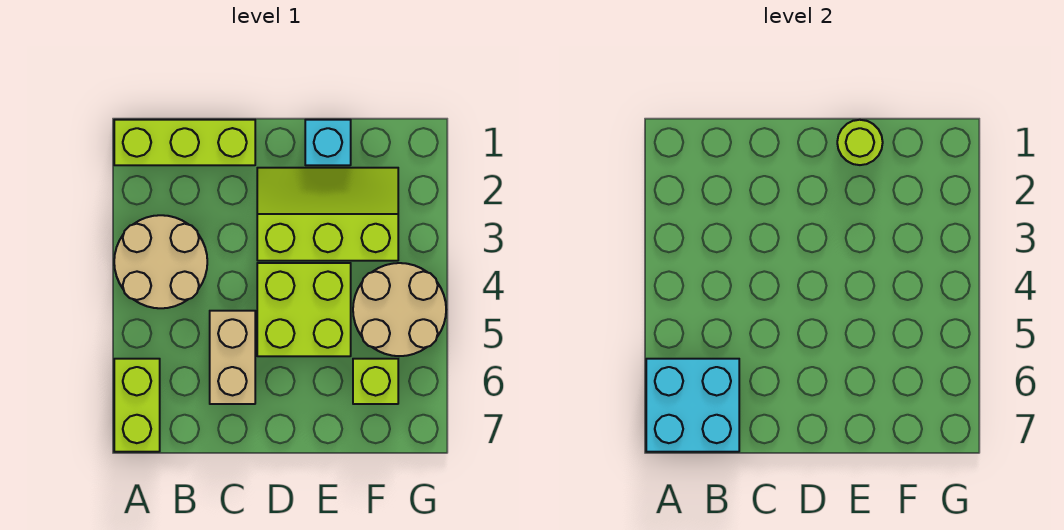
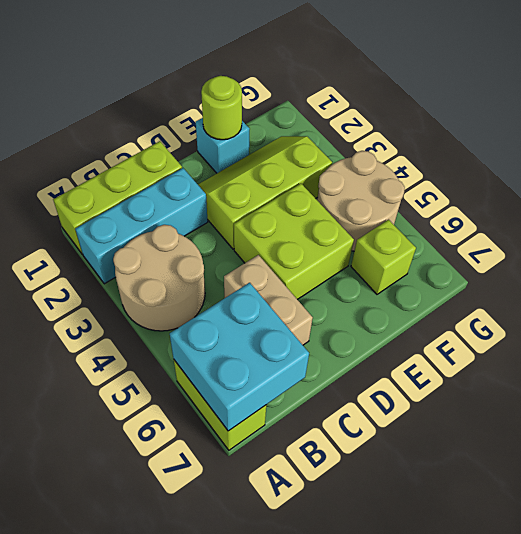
none -> cyan brick A2:C2 level 1

